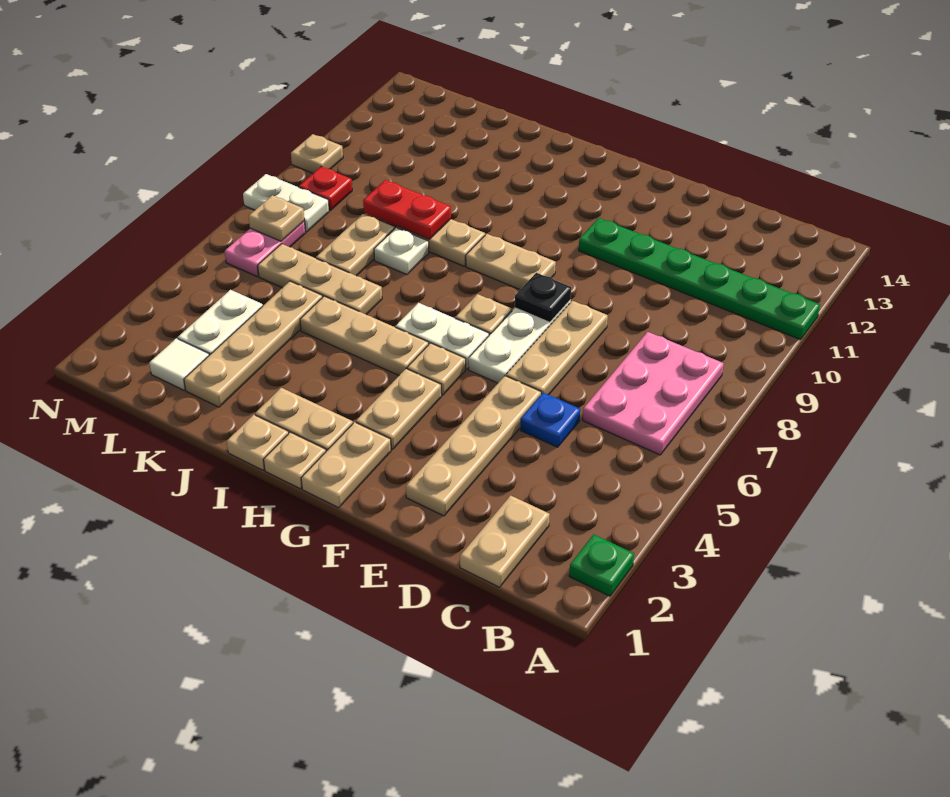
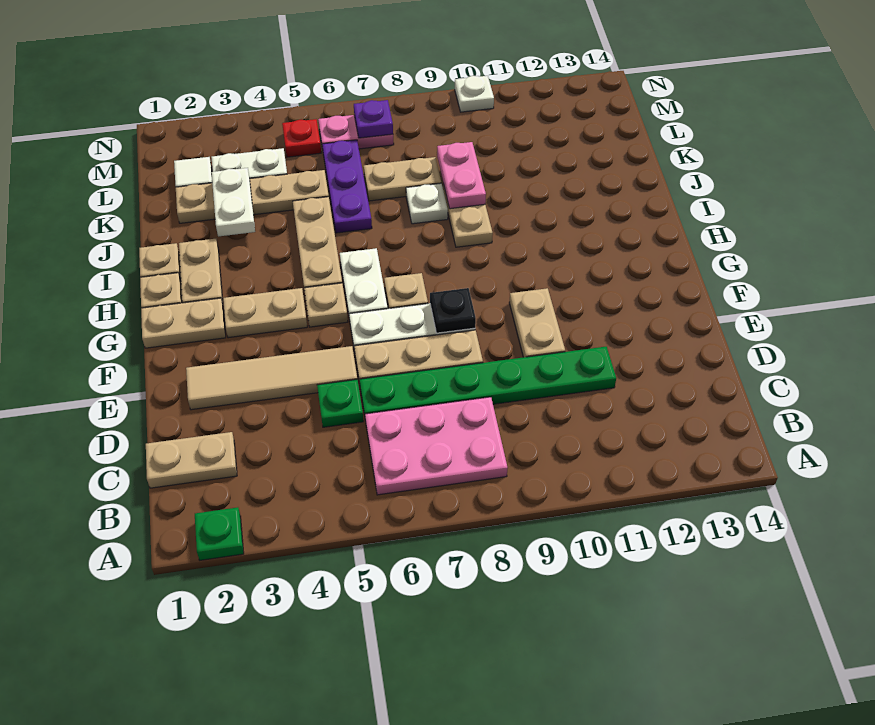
green plate A11:F11 level 1 -> green plate D6:D11 level 1
blue plate D5 level 1 -> green plate D5 level 1
tan plate E2:E5 level 1 -> tan tile E2:E5 level 1
tan plate G9:H9 level 1 -> tan plate E10:F10 level 1
tan plate J6:L6 level 1 -> purple plate J6:L6 level 1
red plate J9:K9 level 2 -> pink plate J9:K9 level 2
tan plate M7 level 2 -> purple plate M7 level 2
white plate M8:N8 level 1 -> white plate J3:K3 level 2
red plate M9 level 1 -> red plate M5 level 1
tan plate N10 level 1 -> white plate N10 level 1

